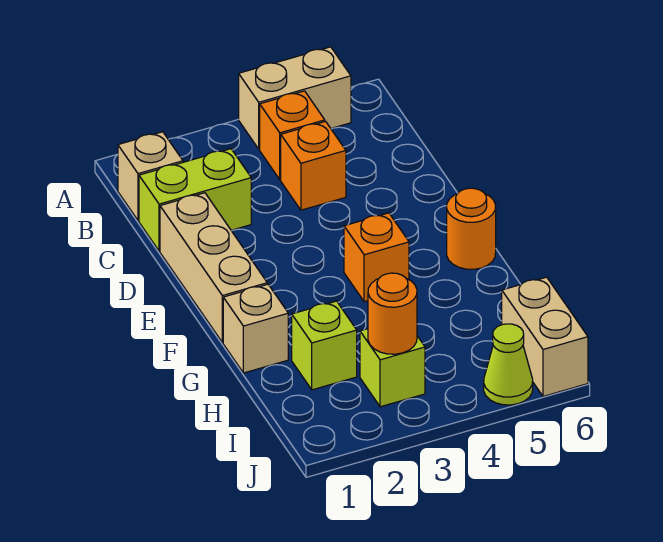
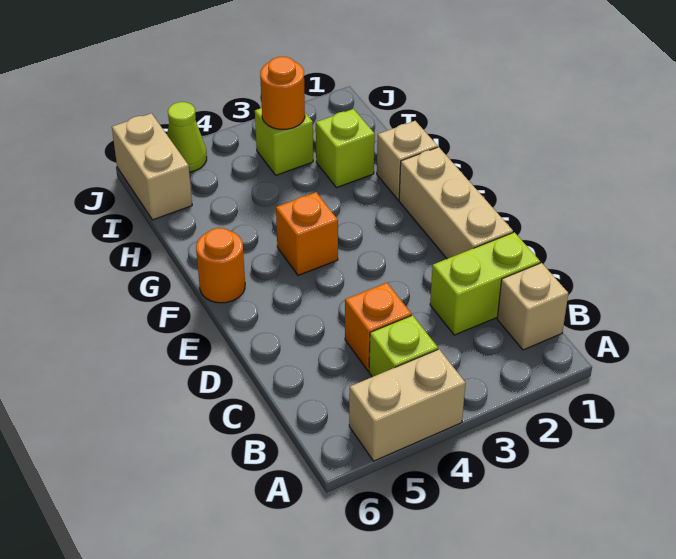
orange brick B4 level 1 -> lime brick B4 level 1

